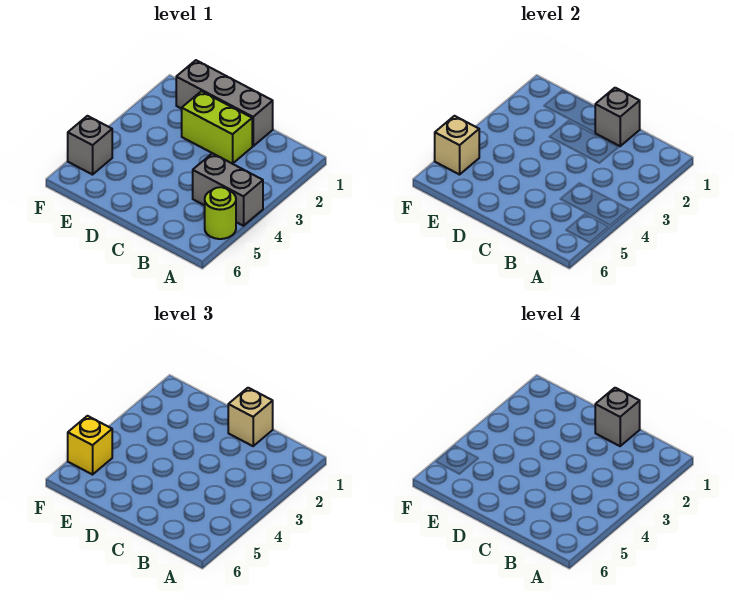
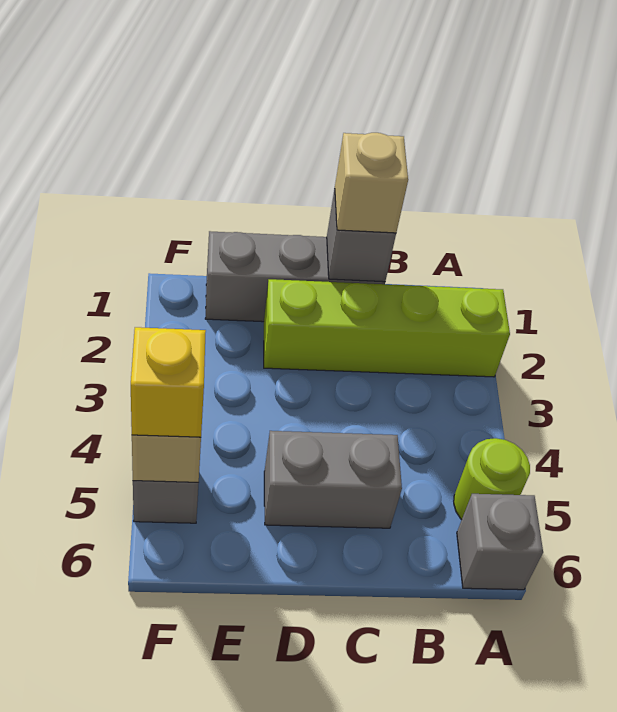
grey brick A4:B4 level 1 -> grey brick C5:D5 level 1
grey brick C1 level 4 -> grey brick A6 level 1
lime brick C2:D2 level 1 -> lime brick A2:D2 level 1

